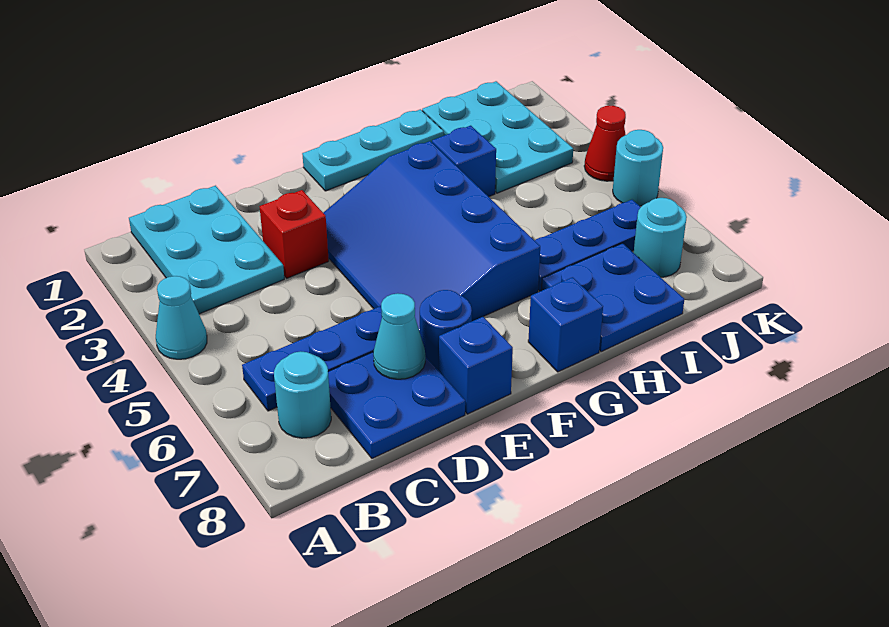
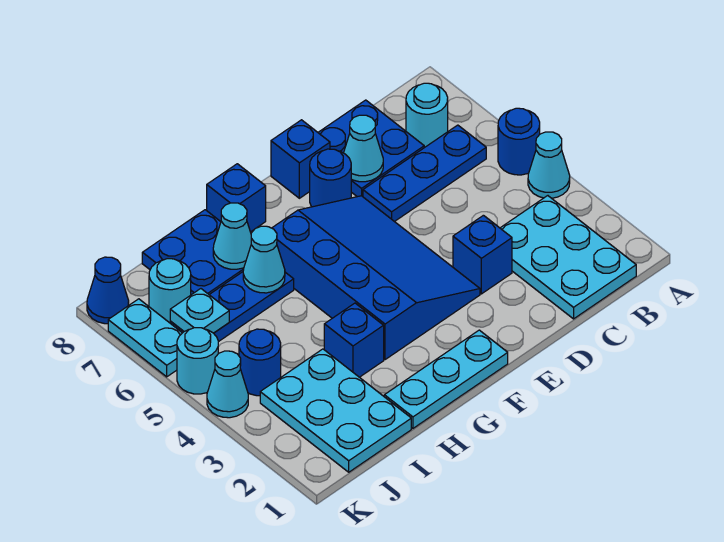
none -> blue round brick A5 level 1
red brick D3 level 1 -> blue brick D3 level 1
none -> cyan cone H6 level 2
none -> cyan cone H7 level 2
none -> blue round brick J4 level 1
none -> cyan plate J6 level 2
red cone K4 level 1 -> cyan cone K4 level 1
none -> cyan plate K6:K7 level 1
none -> blue cone K8 level 1

